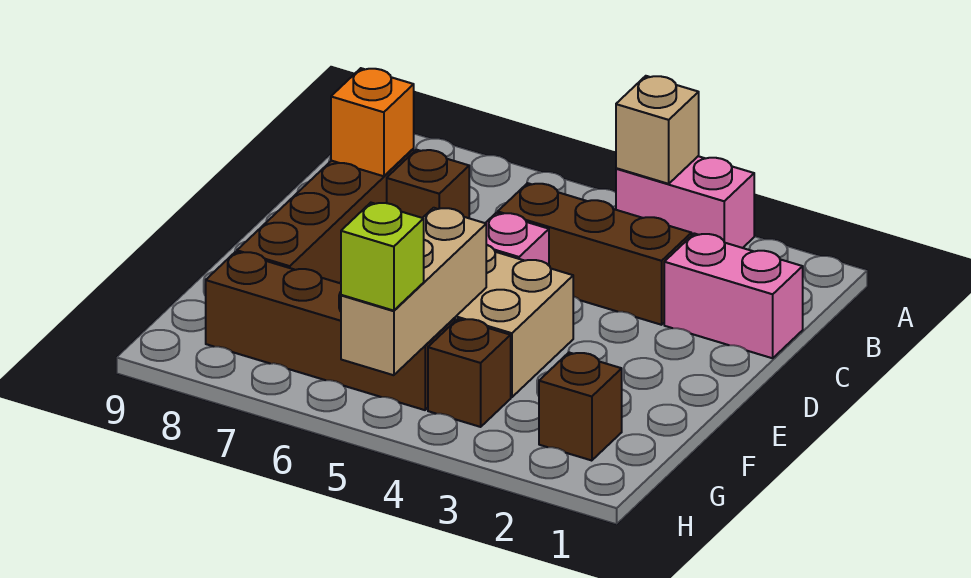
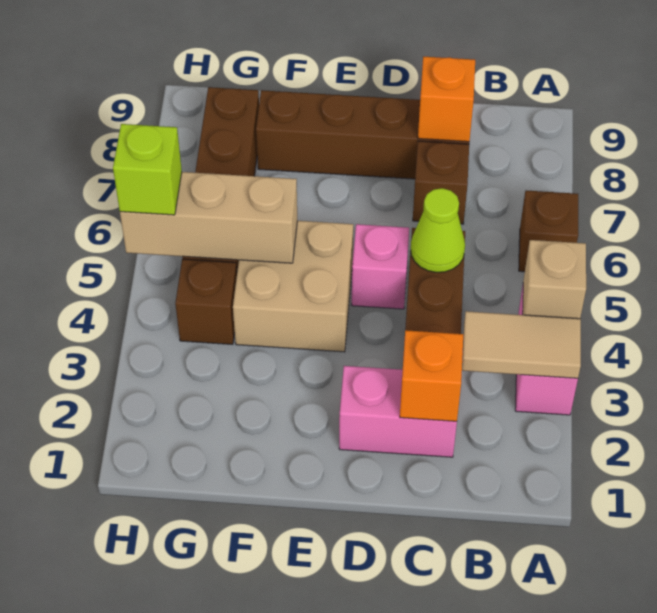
none -> tan tile A3:B3 level 2
pink brick C1:C2 level 1 -> pink brick C2:D2 level 1
none -> orange brick C2 level 2
none -> lime cone C5 level 2
brown brick G2 level 1 -> brown brick A6 level 1

